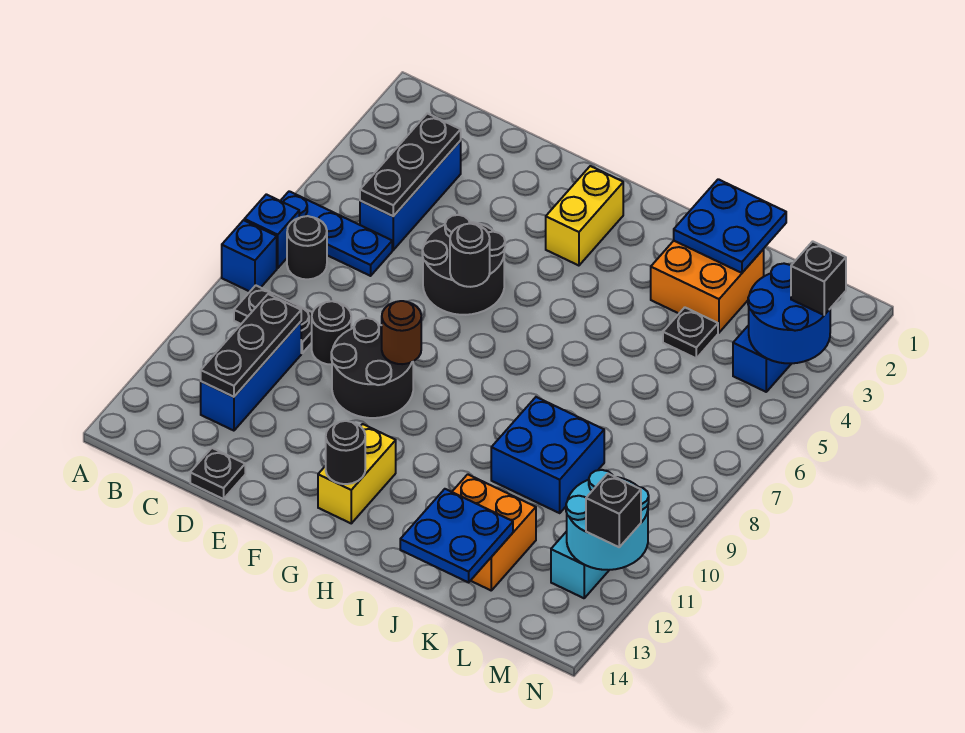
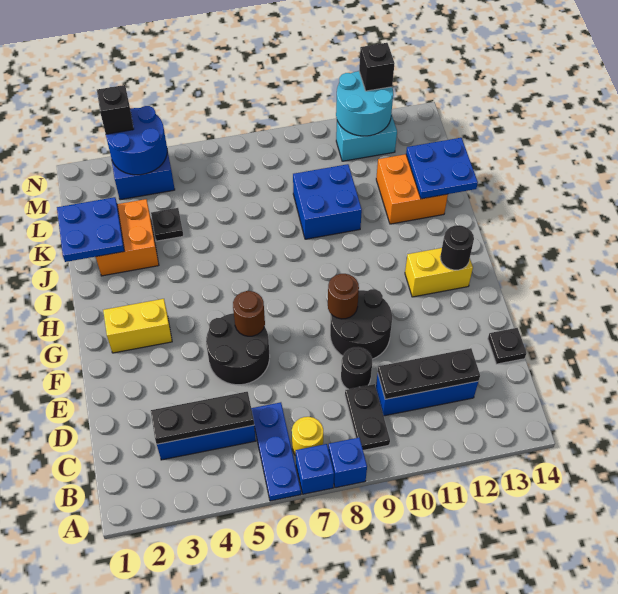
black round brick B7 level 1 -> yellow round brick B7 level 1
black round brick F6 level 2 -> brown round brick F6 level 2

